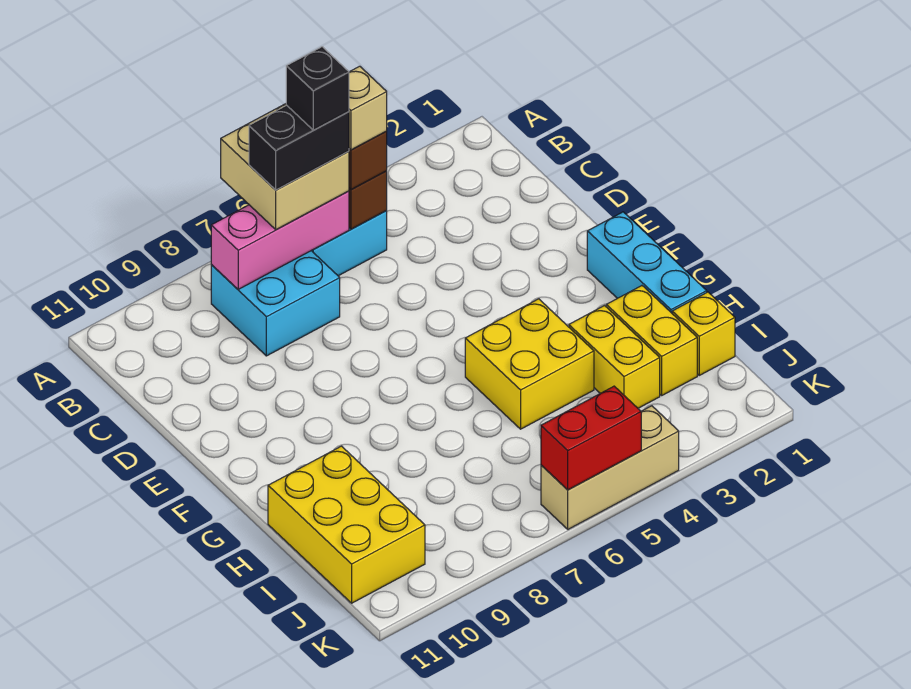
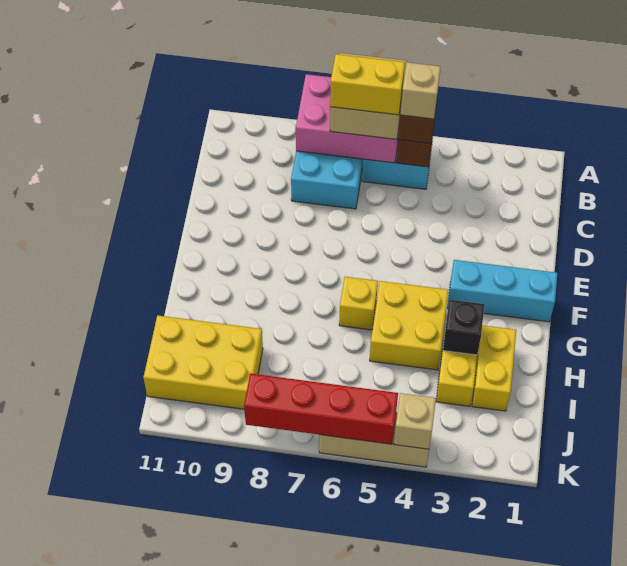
pink brick B6:B8 level 2 -> pink brick A6:B8 level 2
black brick B6:B7 level 4 -> yellow brick B6:B7 level 4
black brick B6 level 5 -> black brick H3 level 2
cyan brick F1:H1 level 1 -> cyan brick F1:F3 level 1
yellow brick H10:J11 level 1 -> yellow brick I9:J11 level 1
yellow brick I1 level 1 -> yellow brick G6 level 1
none -> tan brick K4 level 2
red brick K5:K6 level 2 -> red brick K5:K8 level 2

